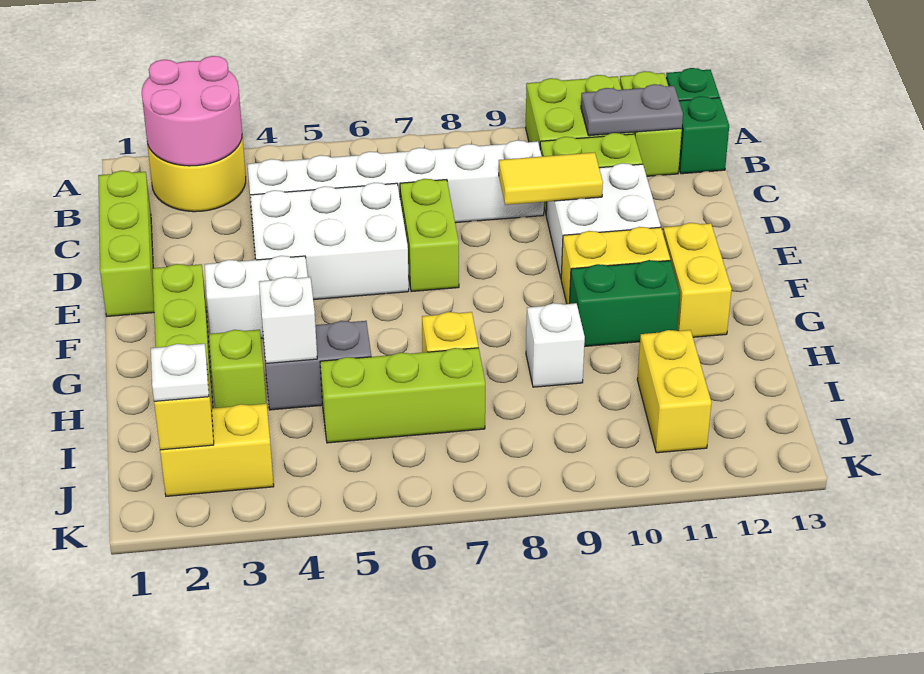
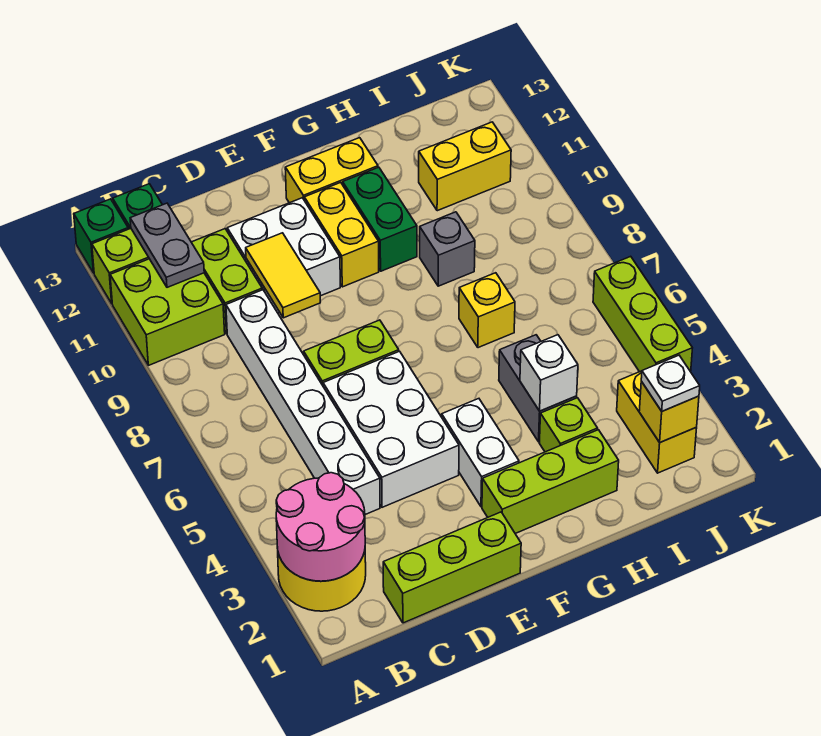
white brick H9 level 1 -> grey brick H9 level 1
lime brick I5:I7 level 1 -> lime brick K4:K6 level 1

